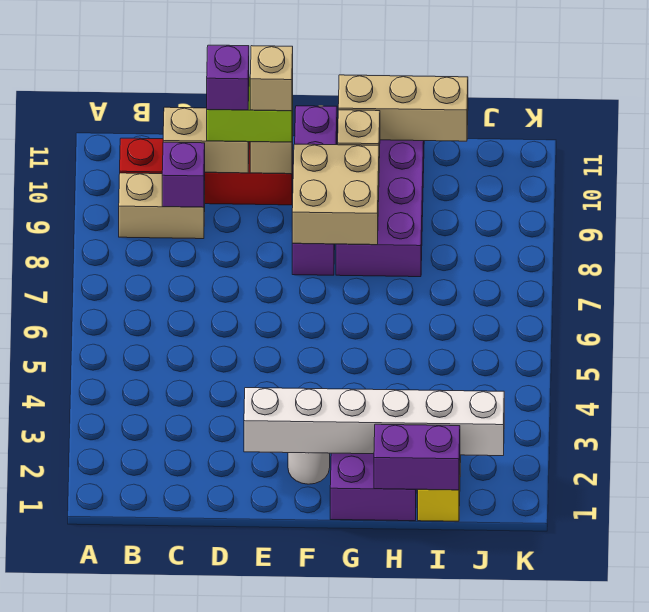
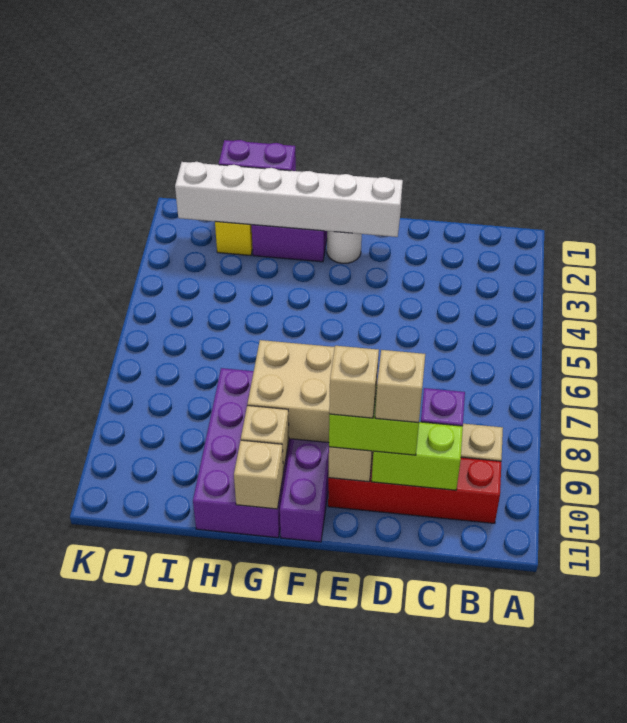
tan brick C10:D10 level 2 -> lime brick C10:D10 level 2
purple brick D10 level 4 -> tan brick D10 level 4
tan brick G11:I11 level 2 -> tan brick G11 level 2

